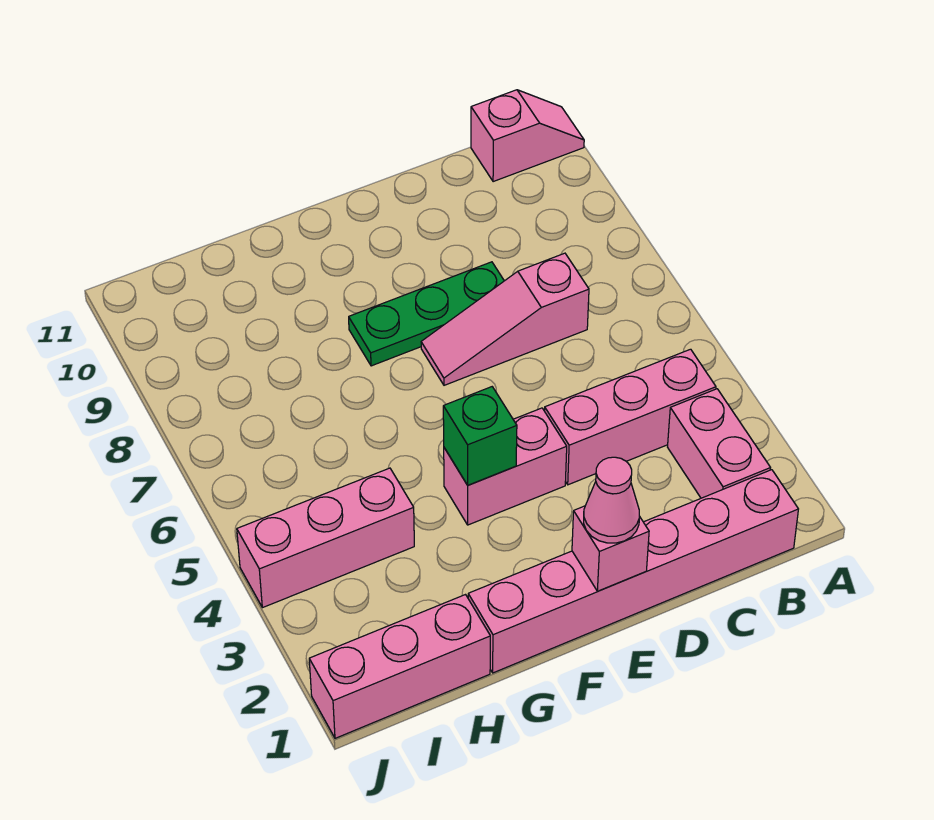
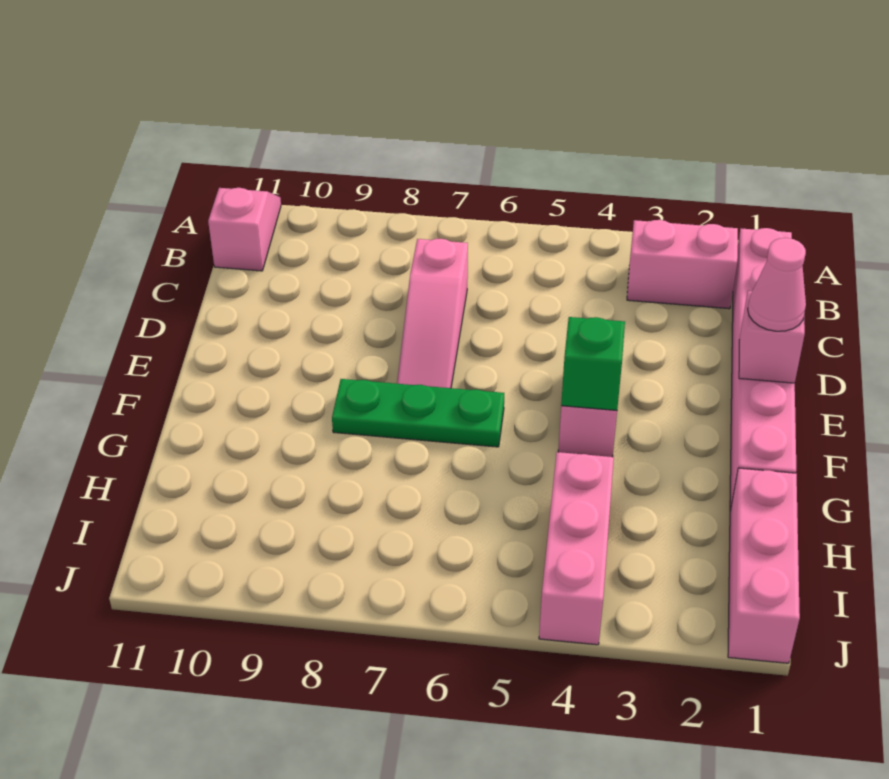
pink brick B4:D4 level 1 -> none
green plate D8:F8 level 1 -> green plate F6:F8 level 1

